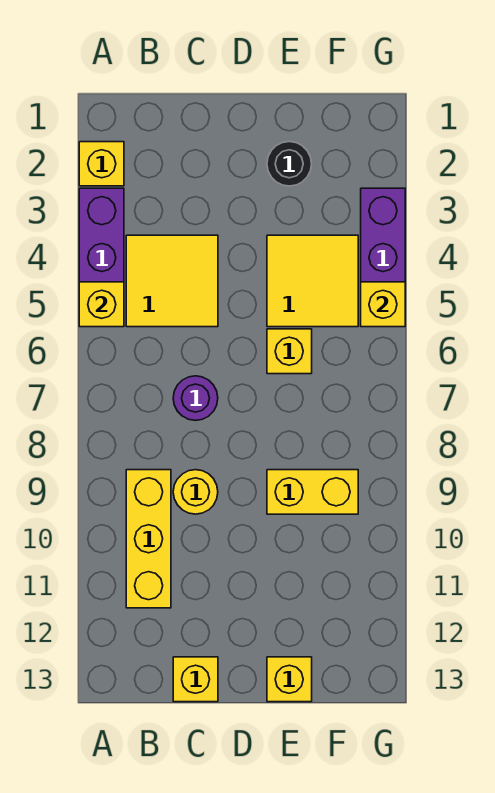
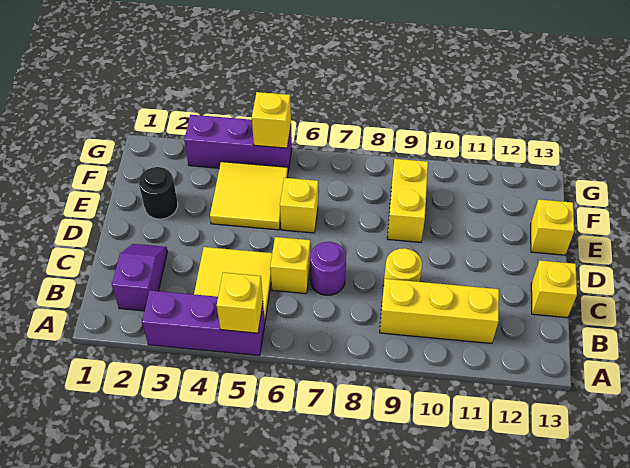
yellow brick A2 level 1 -> yellow brick C6 level 1
none -> purple slope B2:C2 level 1 top B

